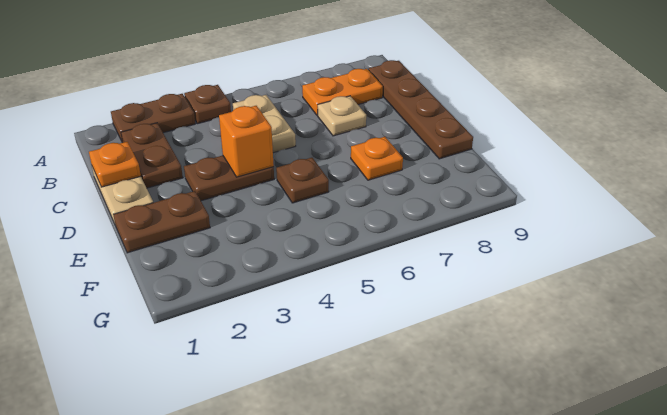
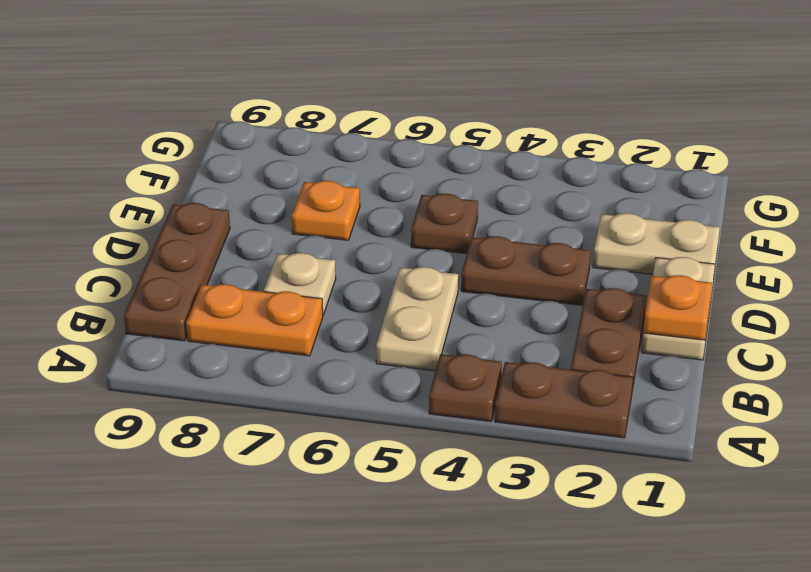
brown plate B9:E9 level 1 -> brown plate B9:D9 level 1
orange brick D4 level 2 -> none
brown plate E1:E2 level 1 -> tan plate E1:E2 level 1

